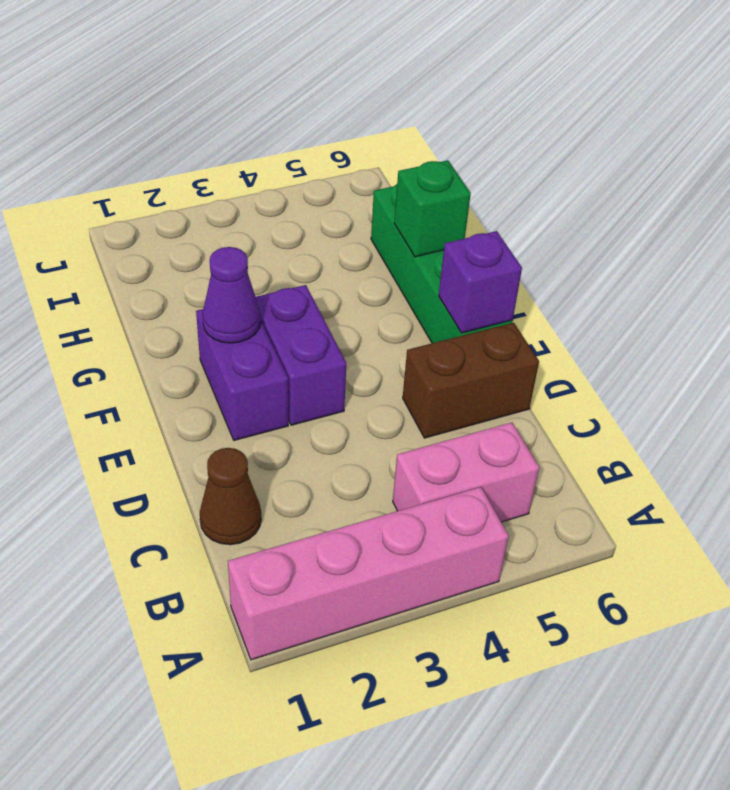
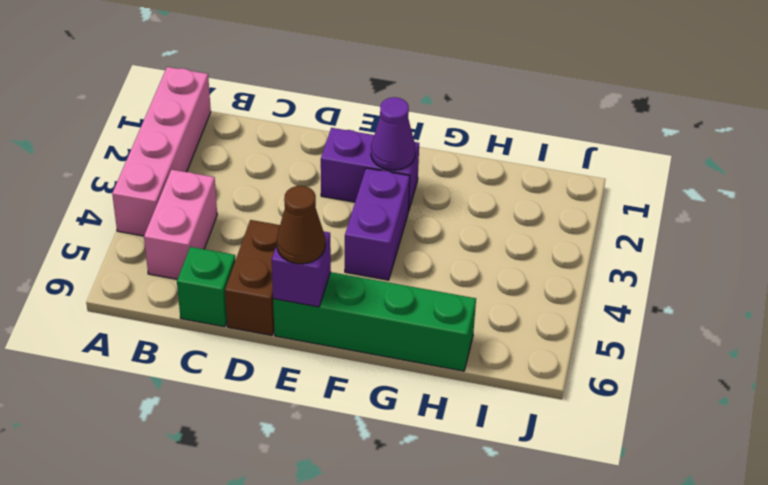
brown cone C1 level 1 -> brown cone E6 level 3
purple brick E3:F3 level 1 -> purple brick F3:F4 level 1
green brick G6 level 2 -> green brick C6 level 1

